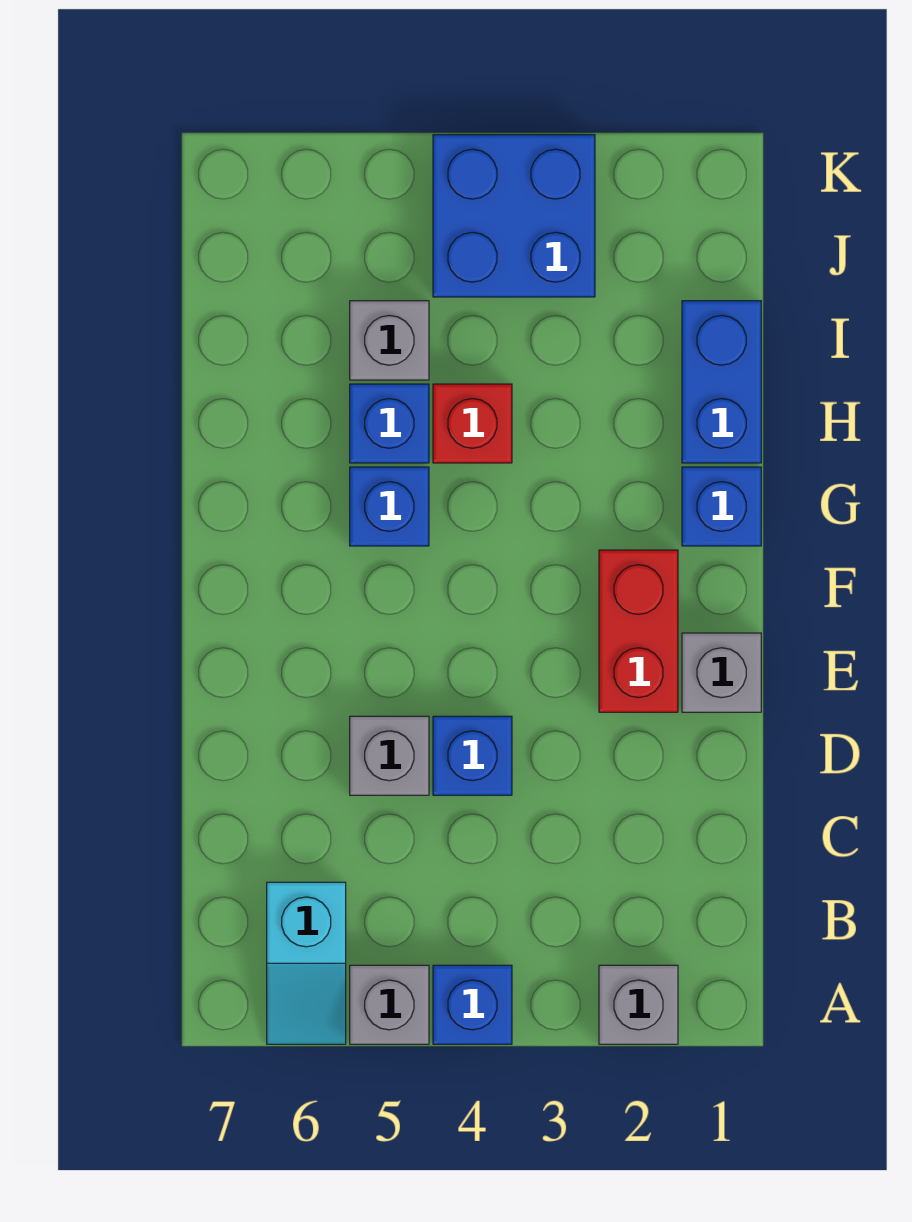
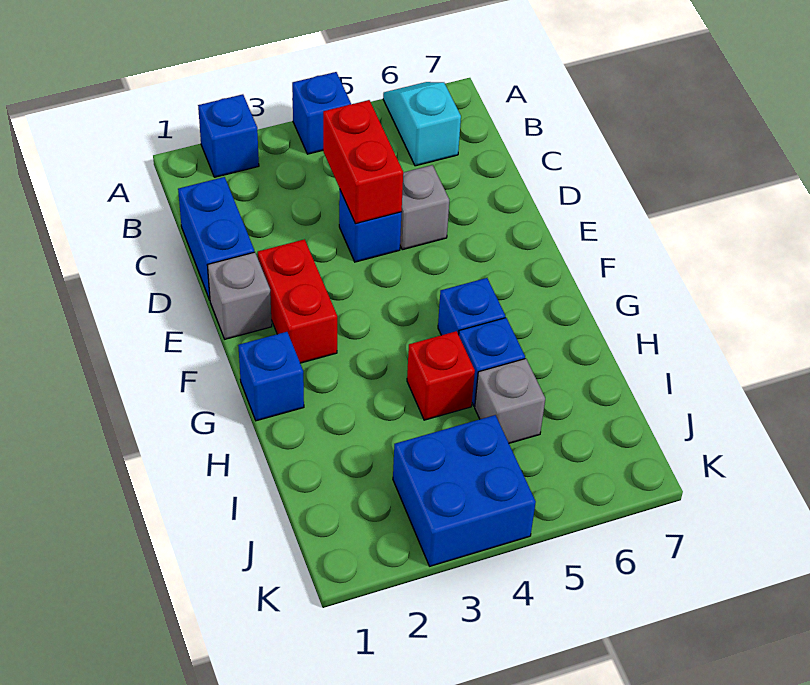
grey brick A2 level 1 -> blue brick A2 level 1
grey brick A5 level 1 -> none
none -> red brick C4:D4 level 2
blue brick H1:I1 level 1 -> blue brick C1:D1 level 1

